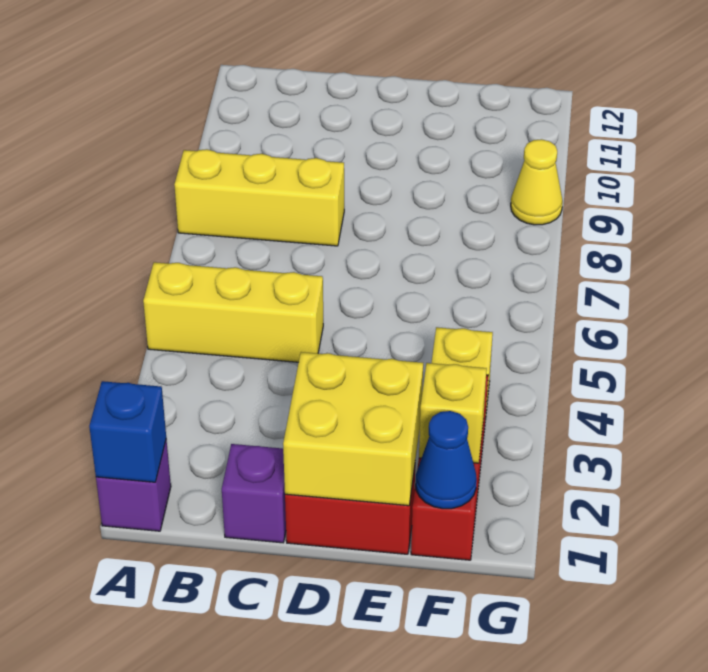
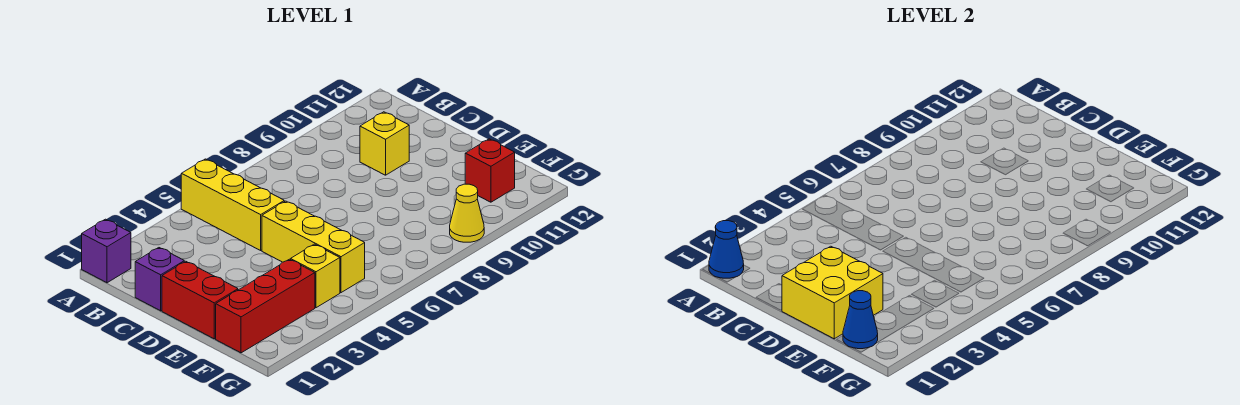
blue brick A1 level 2 -> blue cone A1 level 2
yellow brick A8:C8 level 1 -> yellow brick D5:F5 level 1
yellow brick F2 level 2 -> yellow brick C10 level 1
none -> red brick F11 level 1

